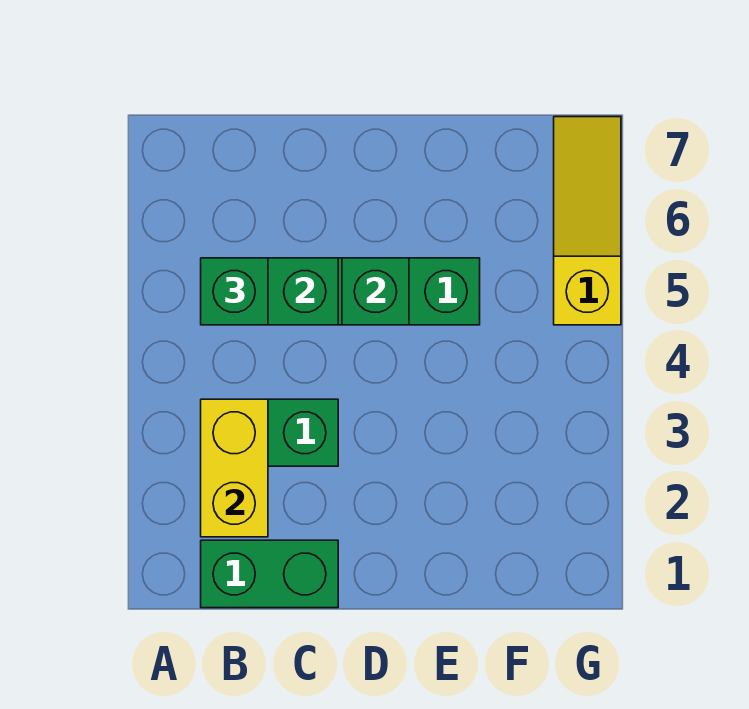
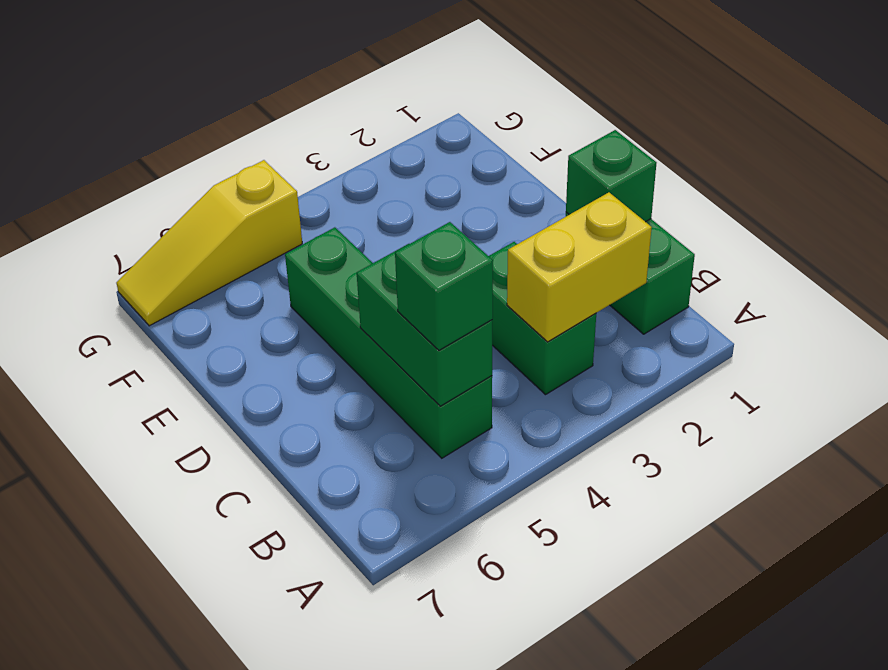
green brick D5 level 2 -> green brick C1 level 2

